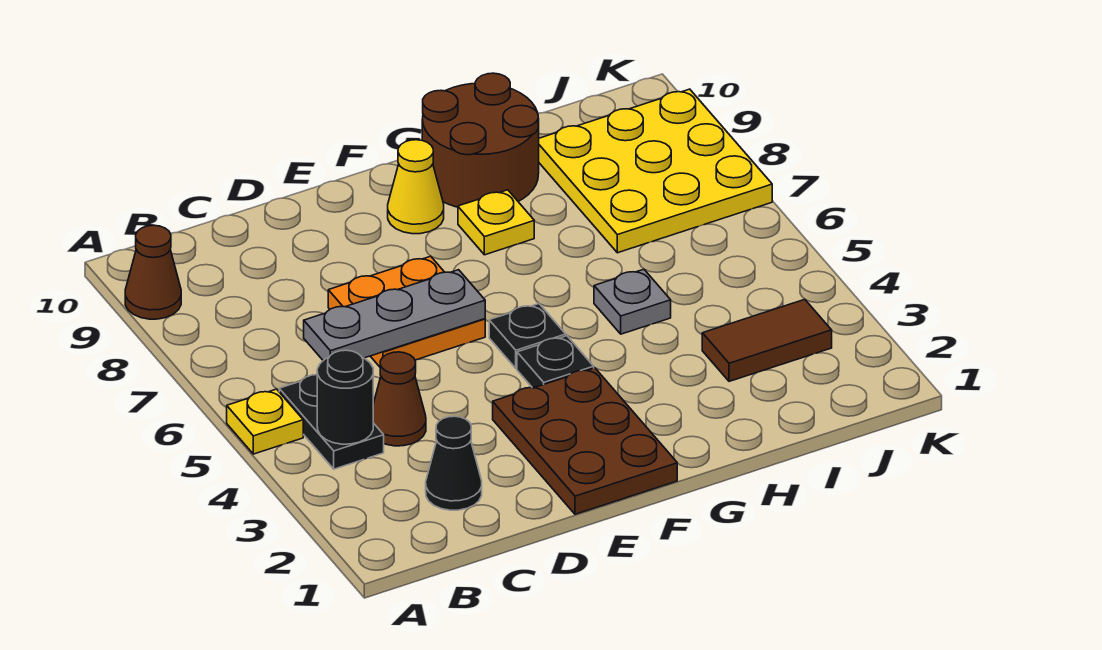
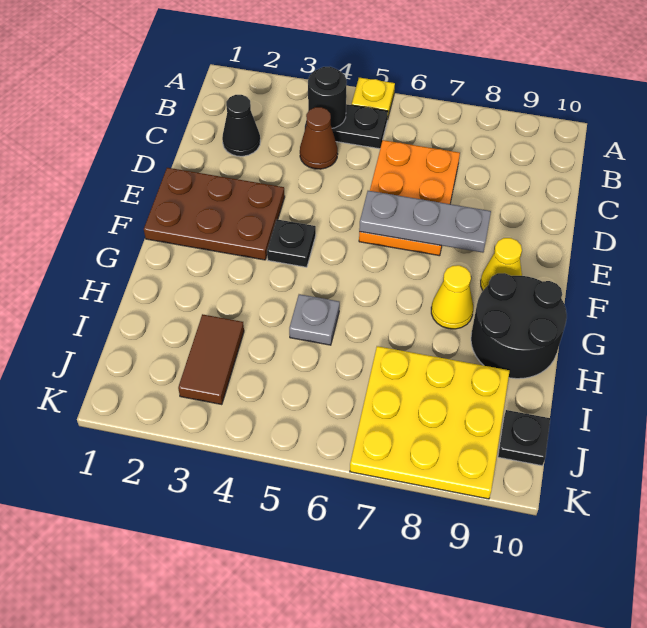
brown cone A9 level 1 -> none
grey plate C6:E6 level 2 -> grey plate E6:E8 level 2
orange plate D6:E7 level 1 -> orange plate C6:E7 level 1
black plate F5 level 1 -> black plate J10 level 1
yellow plate G8 level 1 -> yellow cone G8 level 1
brown round brick G9:H10 level 1 -> black round brick G9:H10 level 1

